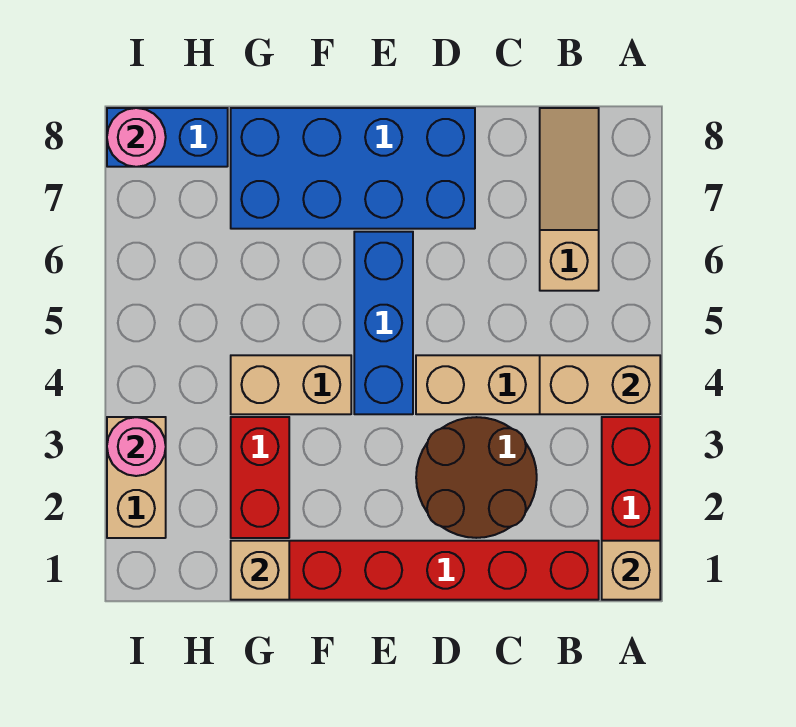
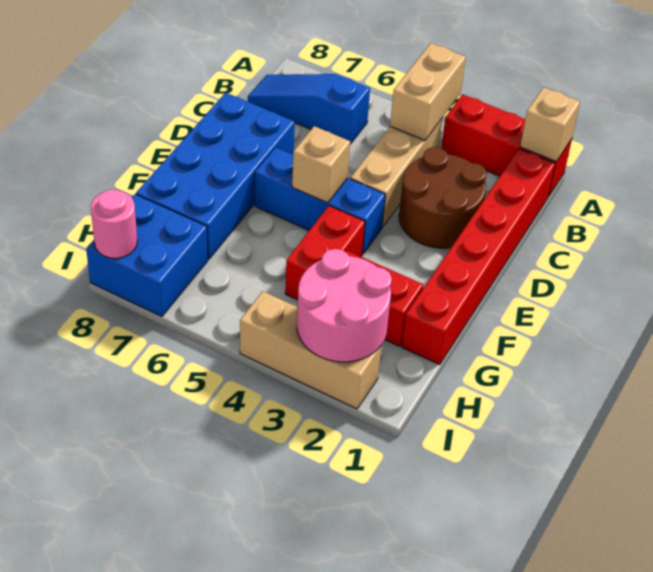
tan slope B6:B8 level 1 top 6 -> blue slope B6:B8 level 1 top 6
tan brick F4:G4 level 1 -> red brick F4:G4 level 1
tan brick G1 level 2 -> tan brick E5 level 2
blue brick H8:I8 level 1 -> blue brick H7:I8 level 1
tan brick I2:I3 level 1 -> tan brick I2:I4 level 1
pink round brick I3 level 2 -> pink round brick H2:I3 level 2

